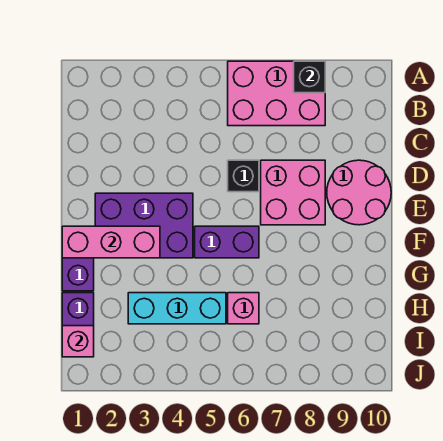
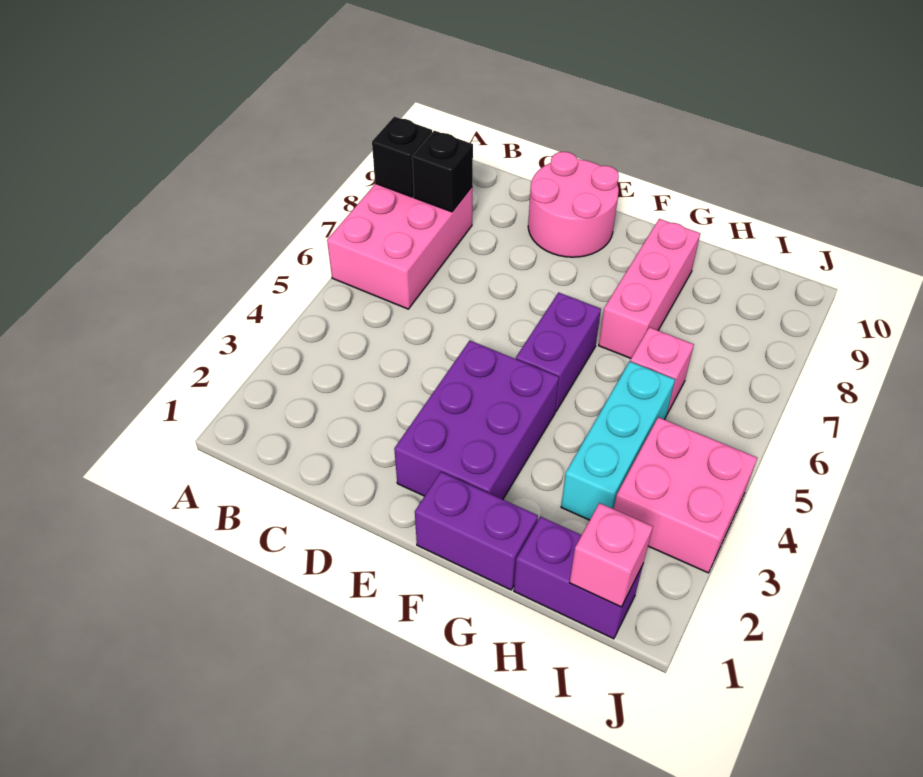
black brick D6 level 1 -> black brick B8 level 2
pink brick D7:E8 level 1 -> pink brick I3:J4 level 1
pink brick F1:F3 level 2 -> pink brick G7:G9 level 1

